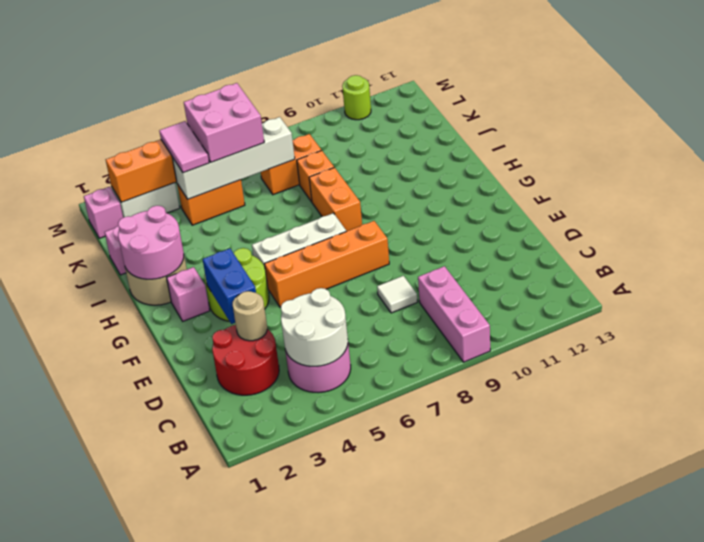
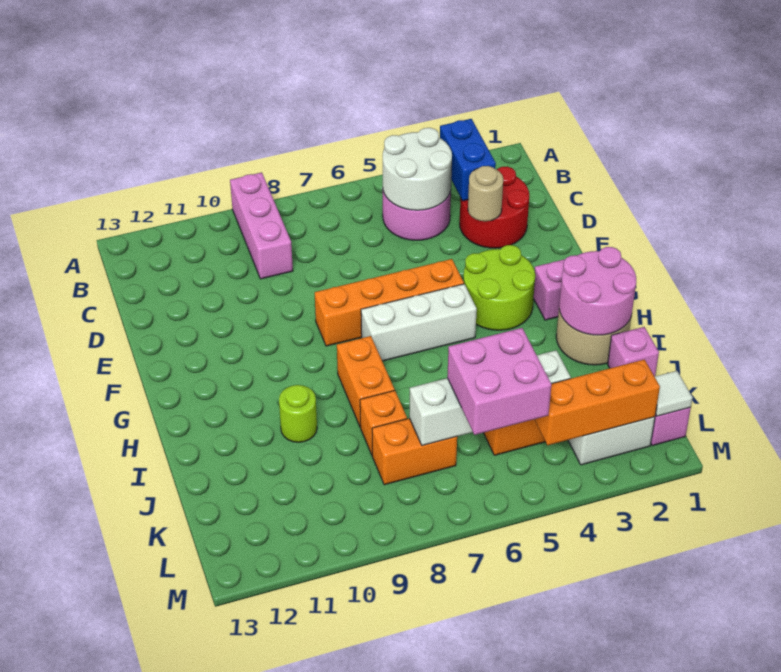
white tile D8 level 1 -> white tile L1 level 2
blue brick E3:F3 level 2 -> blue brick B3:C3 level 2
pink tile K4:L4 level 3 -> none
lime round brick M11 level 1 -> lime round brick I10 level 1

